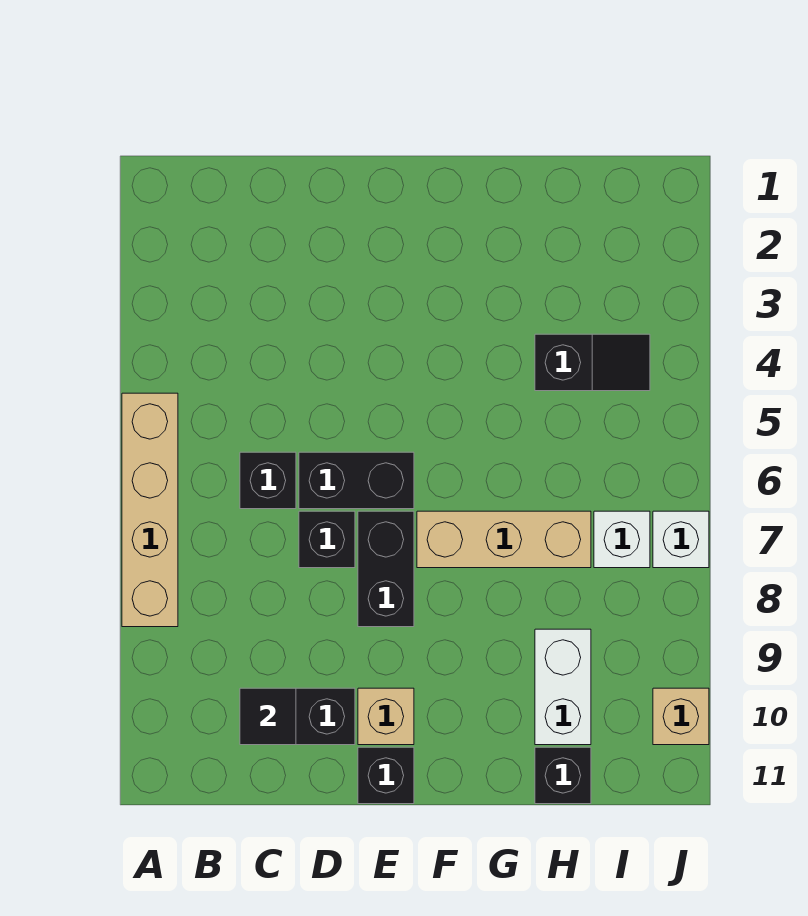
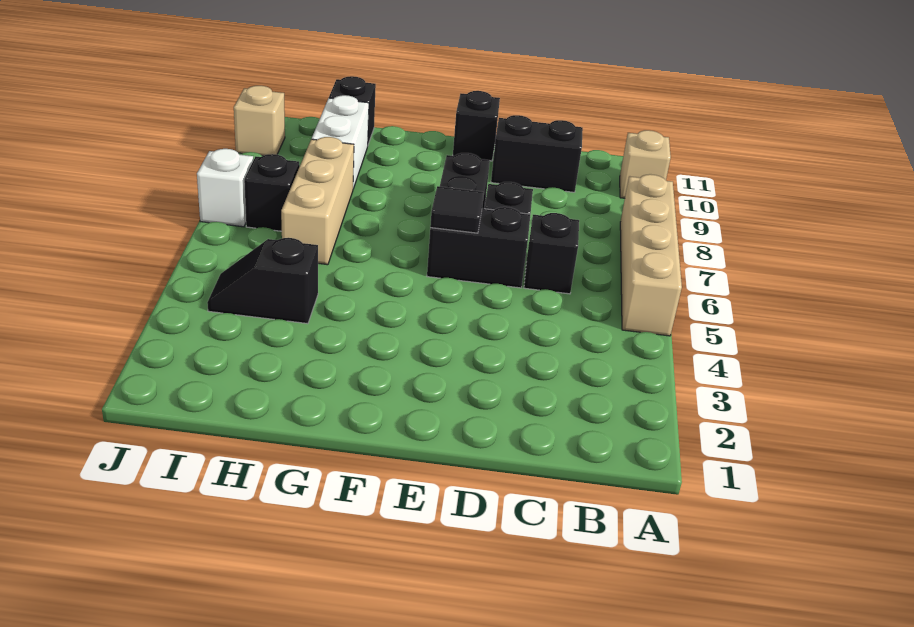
black tile C10 level 2 -> black tile E6 level 2
tan brick E10 level 1 -> tan brick A10 level 1
tan brick F7:H7 level 1 -> tan brick H6:H8 level 1
white brick I7 level 1 -> black brick I7 level 1

